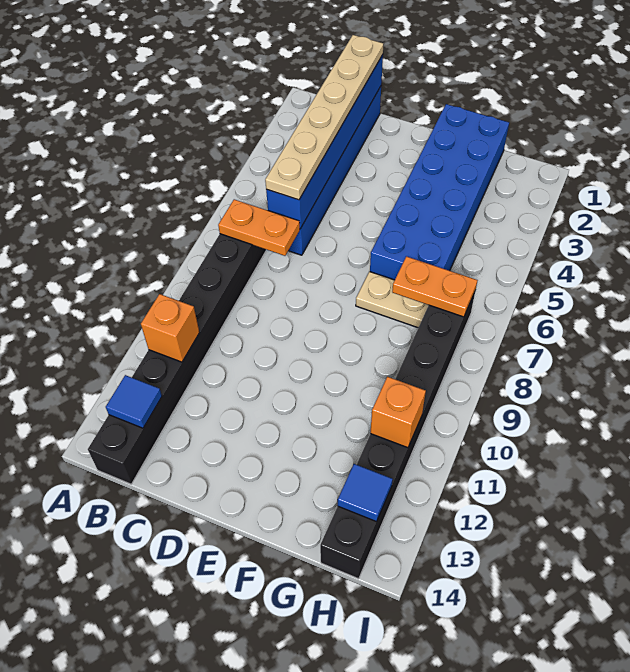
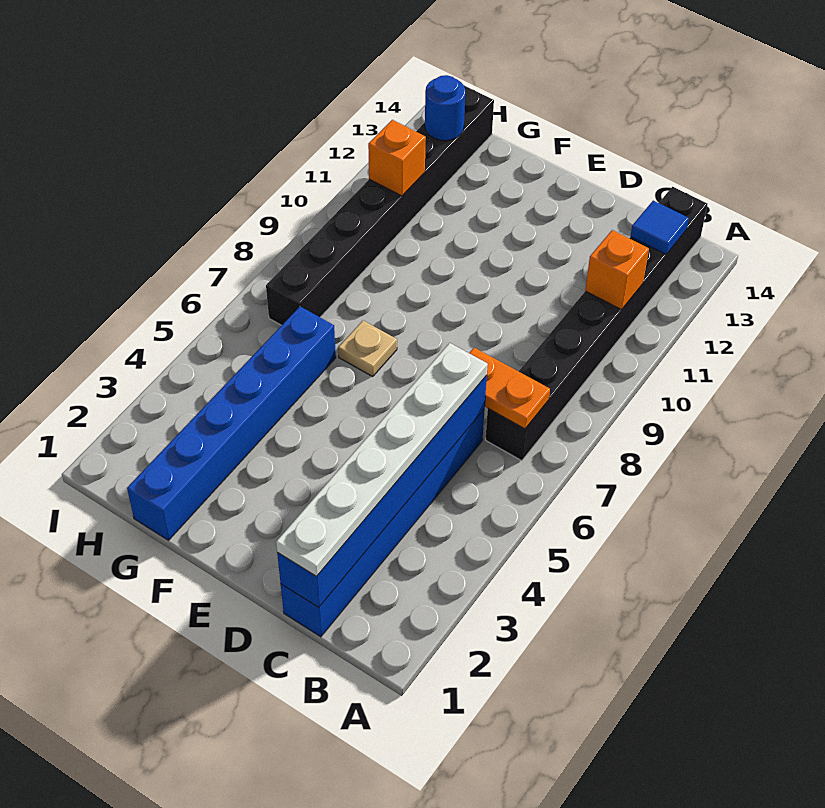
tan plate C1:C6 level 3 -> white plate C1:C6 level 3
blue brick F1:G6 level 1 -> blue brick G1:G6 level 1
tan plate F7:G7 level 1 -> tan plate F7 level 1
orange plate G7:H7 level 2 -> none
blue tile H13 level 2 -> blue round brick H13 level 2

